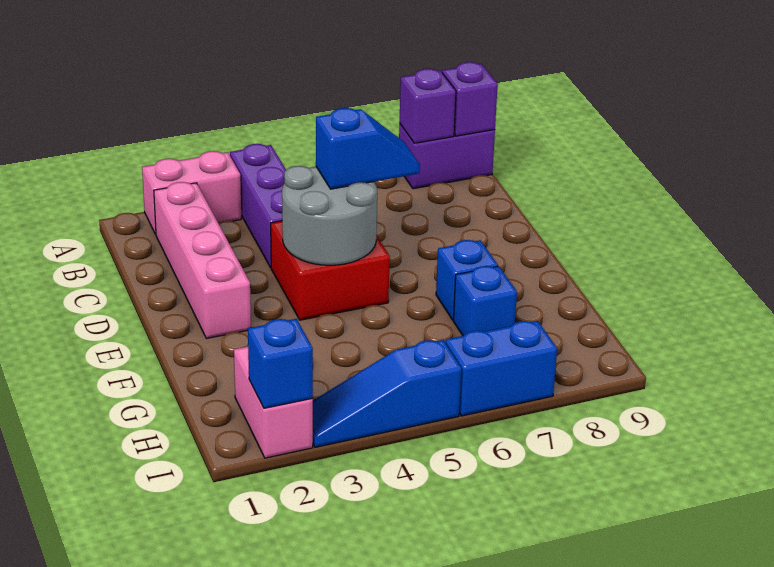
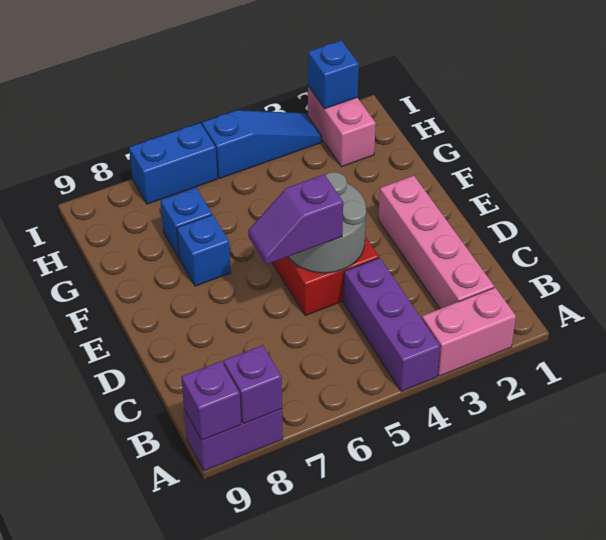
blue slope D5:D6 level 3 top 5 -> purple slope D5:D6 level 3 top 5

